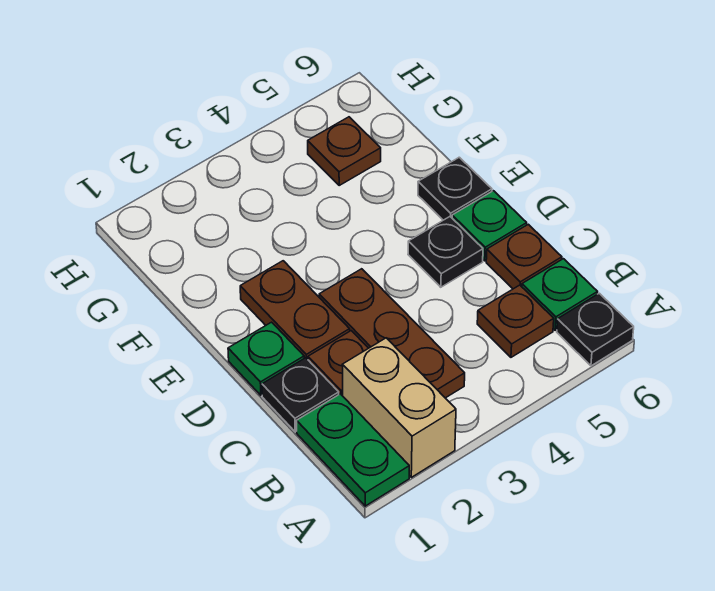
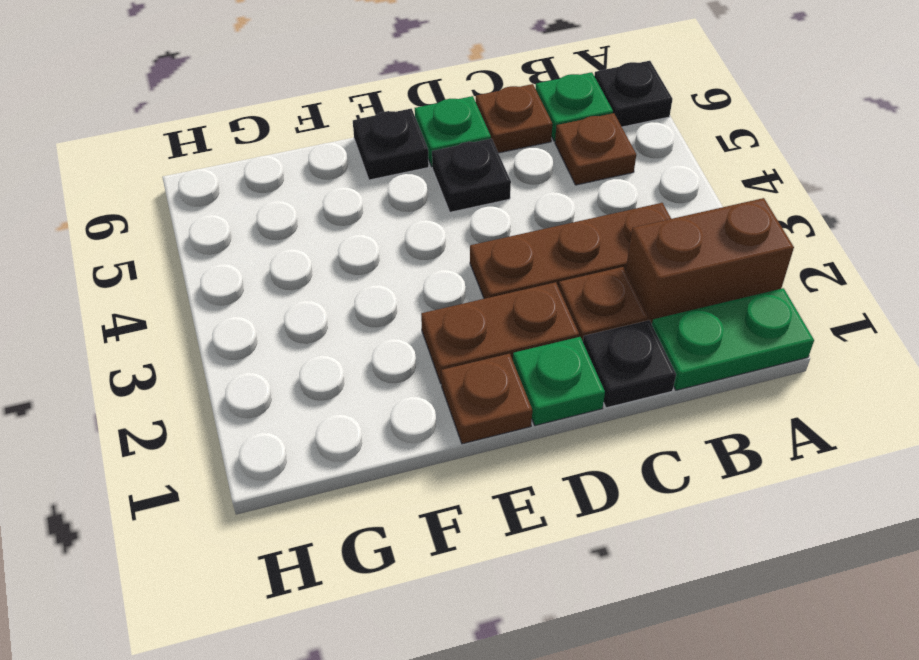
tan brick A2:B2 level 1 -> brown brick A2:B2 level 1
brown plate G5 level 1 -> brown plate E1 level 1

